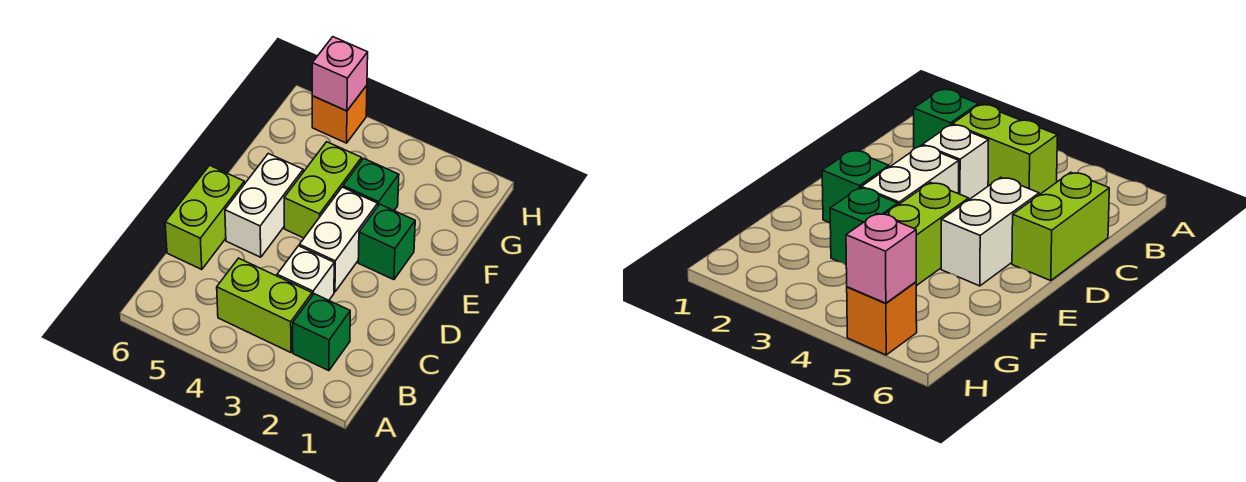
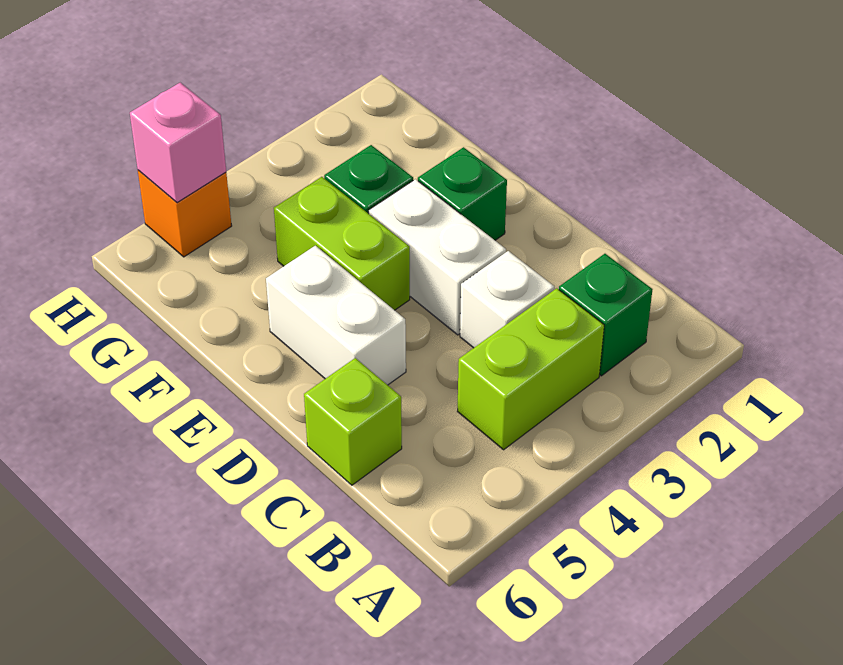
lime brick C6:D6 level 1 -> lime brick C6 level 1

